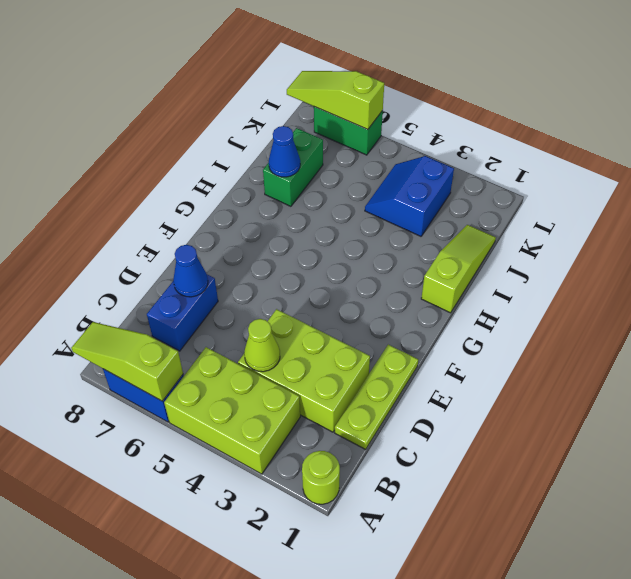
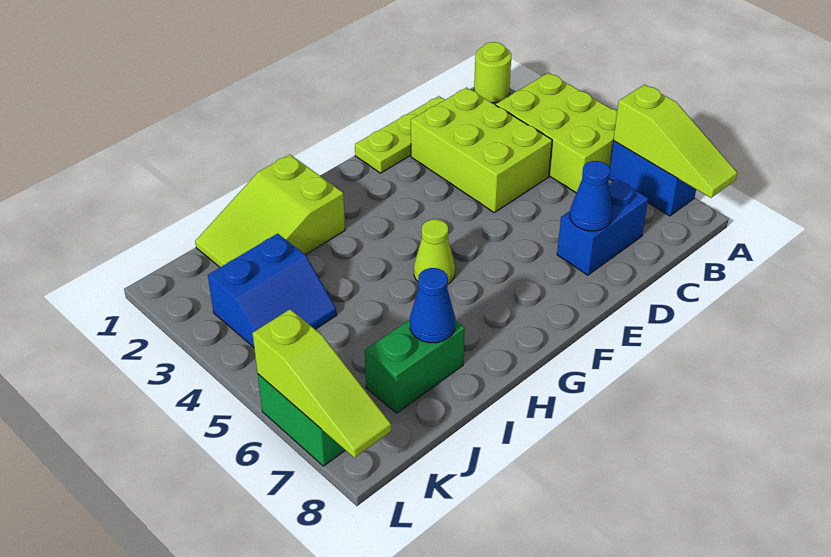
lime cone C4 level 2 -> lime cone G5 level 1
lime slope H1:J1 level 1 top H -> lime slope H1:J2 level 1 top H

